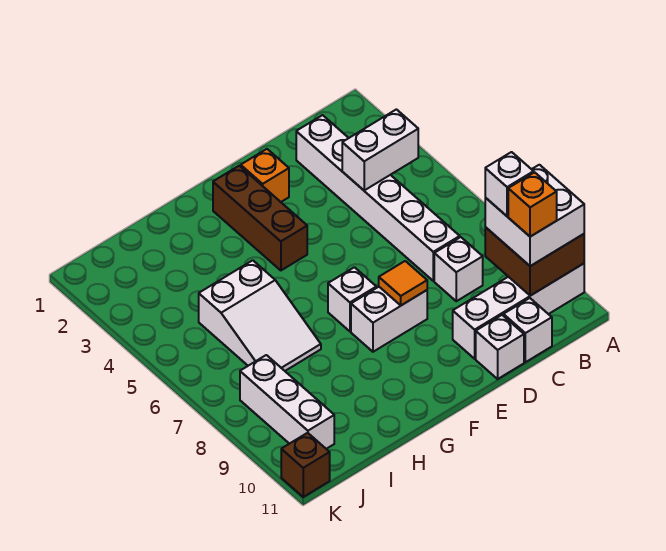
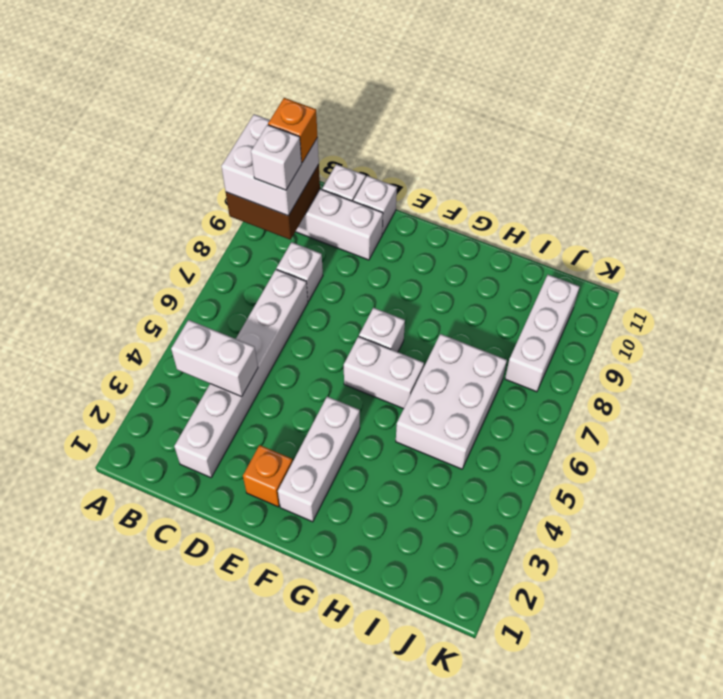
white brick E8:F8 level 1 -> white brick F6:G6 level 1
orange tile E8 level 2 -> none
brown brick F2:F4 level 1 -> white brick F2:F4 level 1
white slope H5:I7 level 1 top 5 -> white brick H5:I7 level 1
brown brick K11 level 1 -> none

